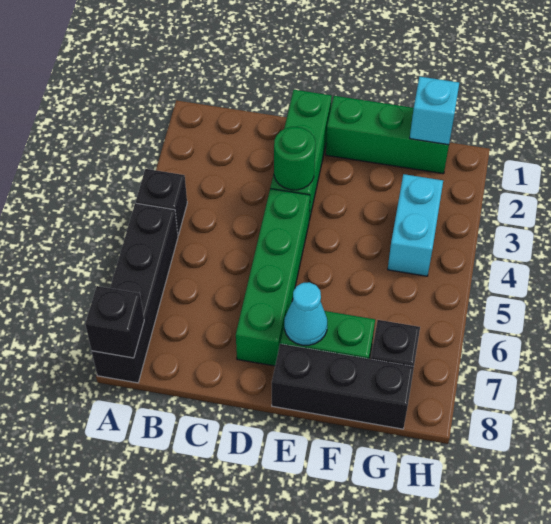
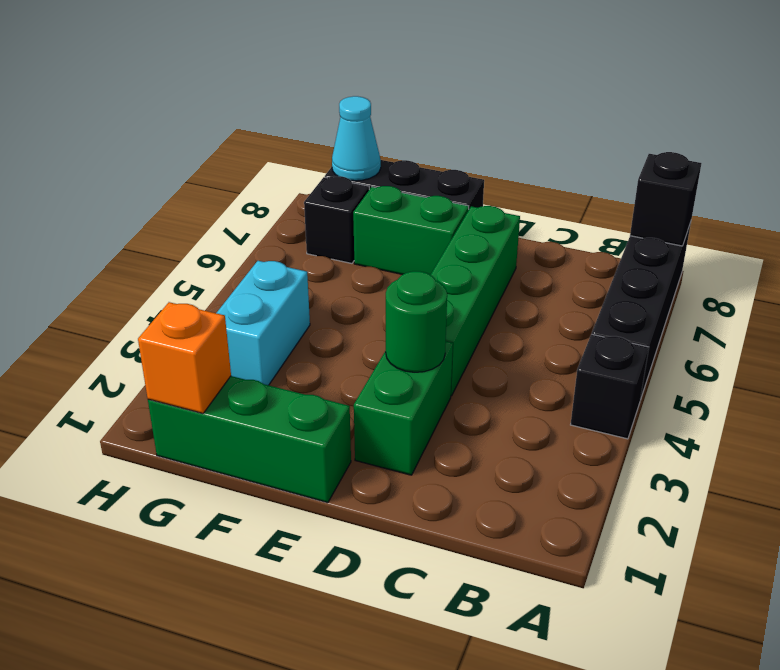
green brick D1:D3 level 1 -> green brick D2:D3 level 1
cyan cone E7 level 2 -> cyan cone G8 level 2
cyan brick G1 level 2 -> orange brick G1 level 2

